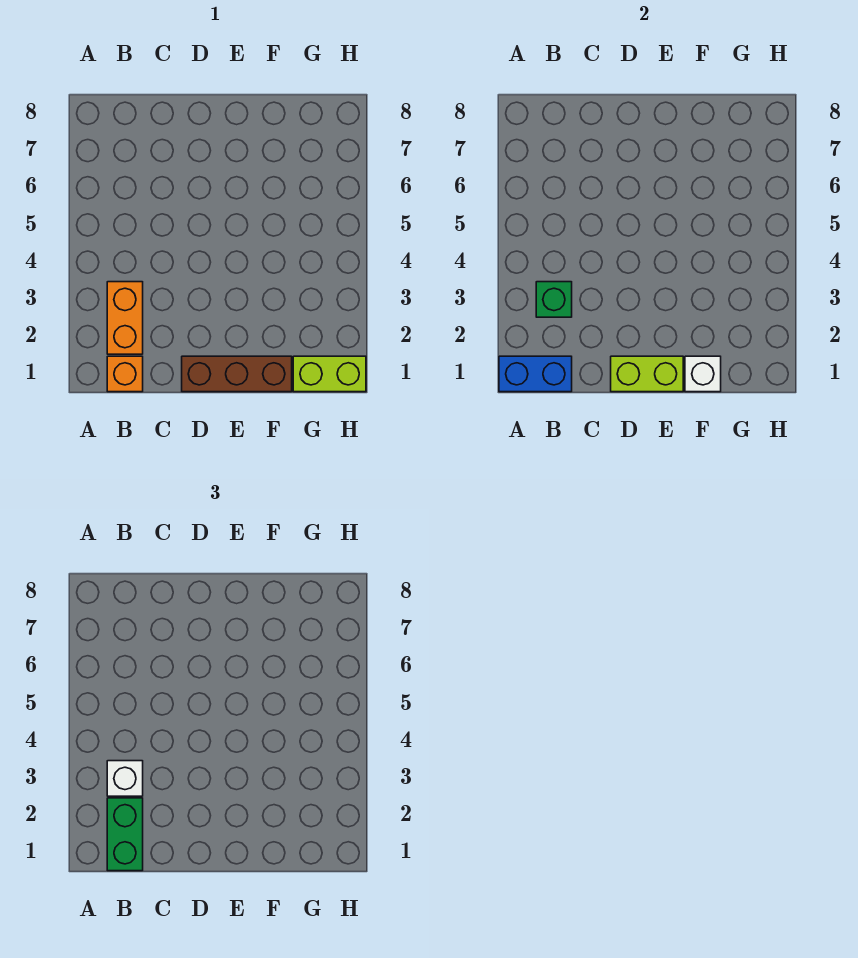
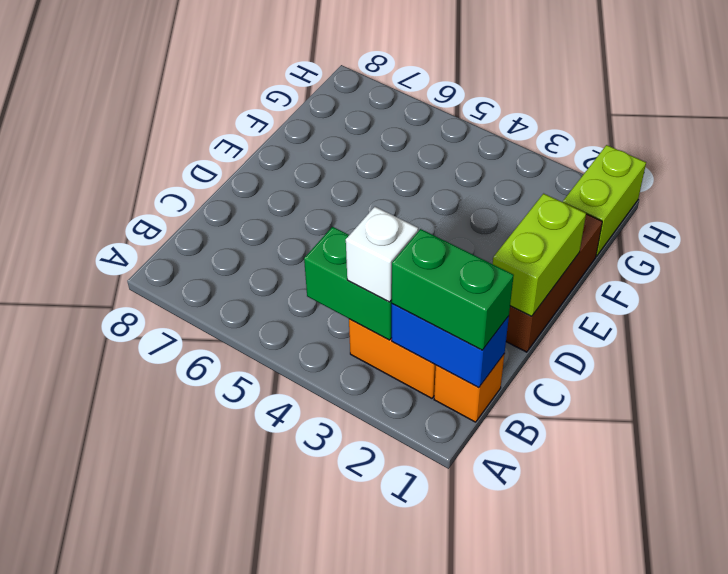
blue brick A1:B1 level 2 -> blue brick B1:B2 level 2
green brick B3 level 2 -> green brick B3:B4 level 2
white brick F1 level 2 -> none

